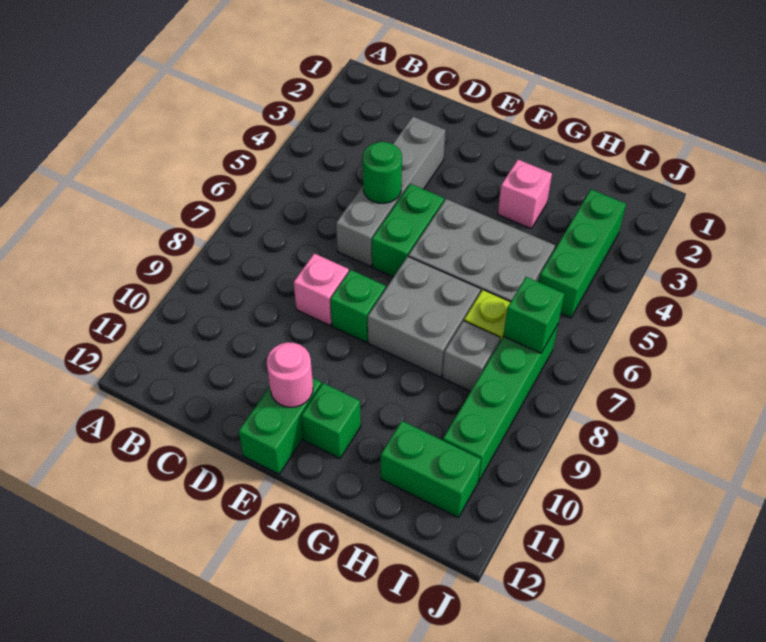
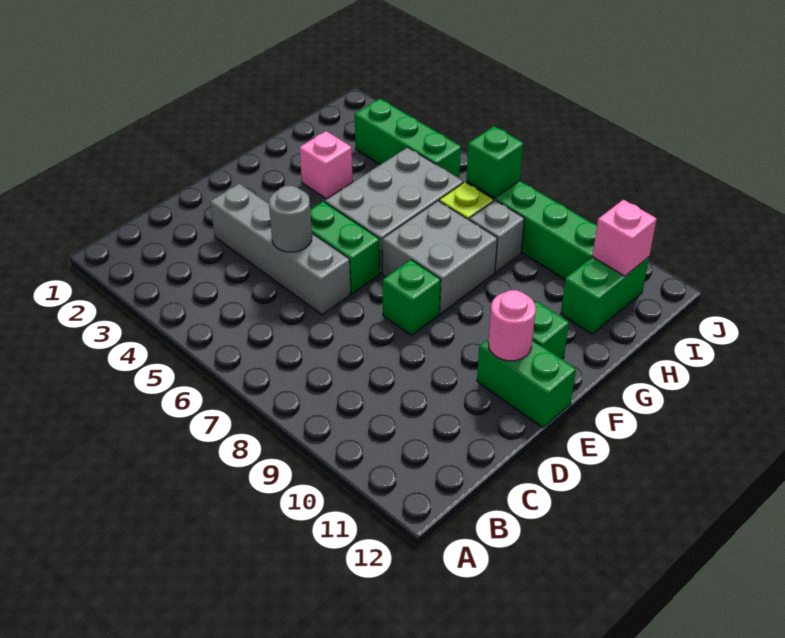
green round brick D5 level 2 -> grey round brick D5 level 2
pink brick D8 level 1 -> pink brick I11 level 2

